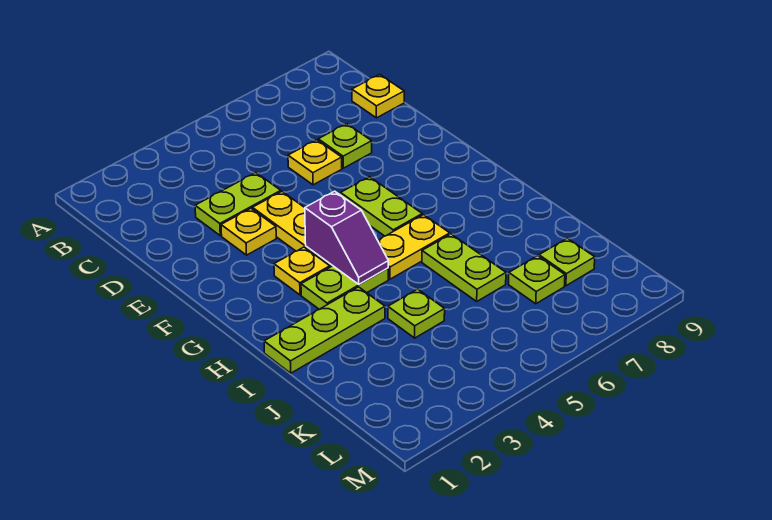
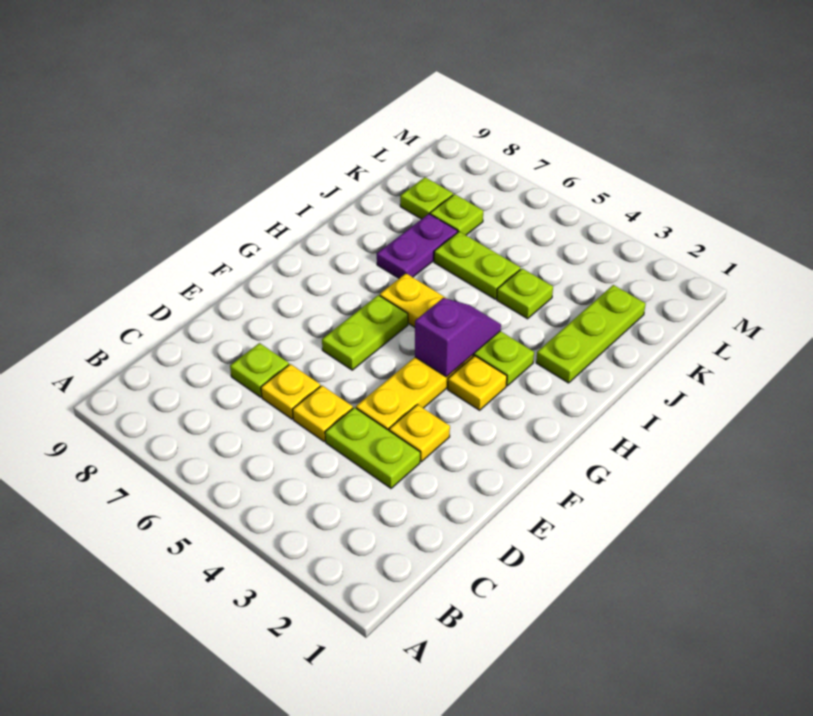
yellow plate C9 level 1 -> yellow plate D5 level 1
lime plate I1:I3 level 1 -> lime plate I2:K2 level 1
lime plate I6:J6 level 1 -> lime plate J5:J6 level 1
none -> purple plate I7:J7 level 1

